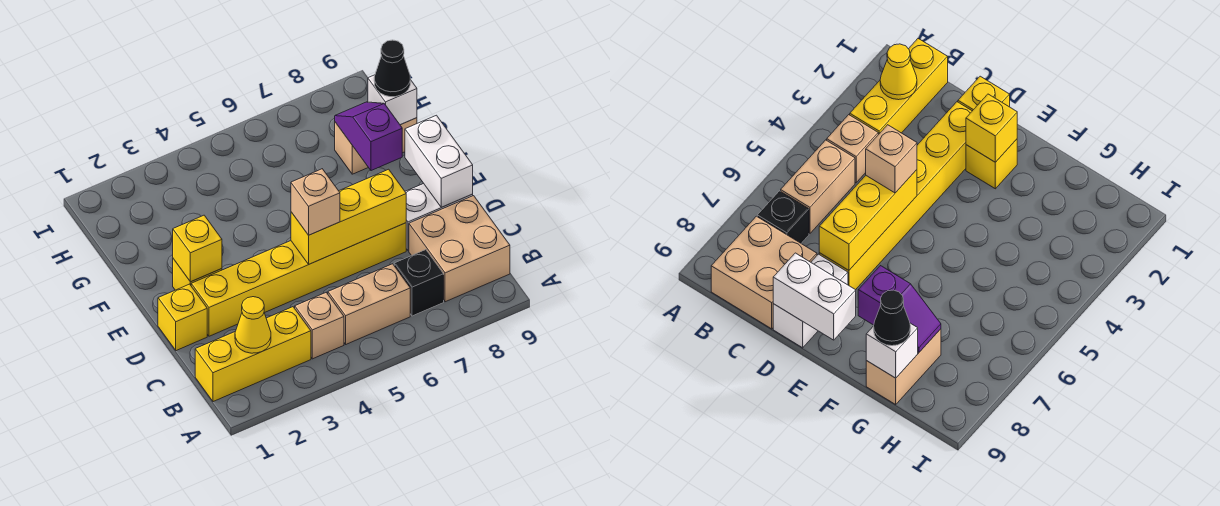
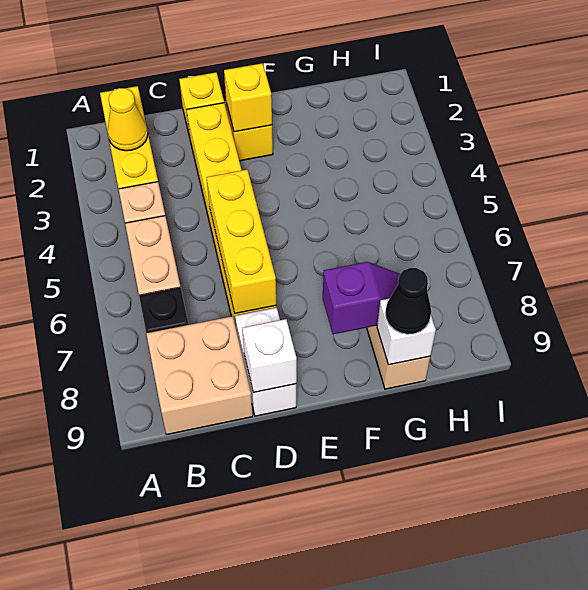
tan brick D5 level 3 -> none
white brick D9:E9 level 2 -> white brick D9 level 2

